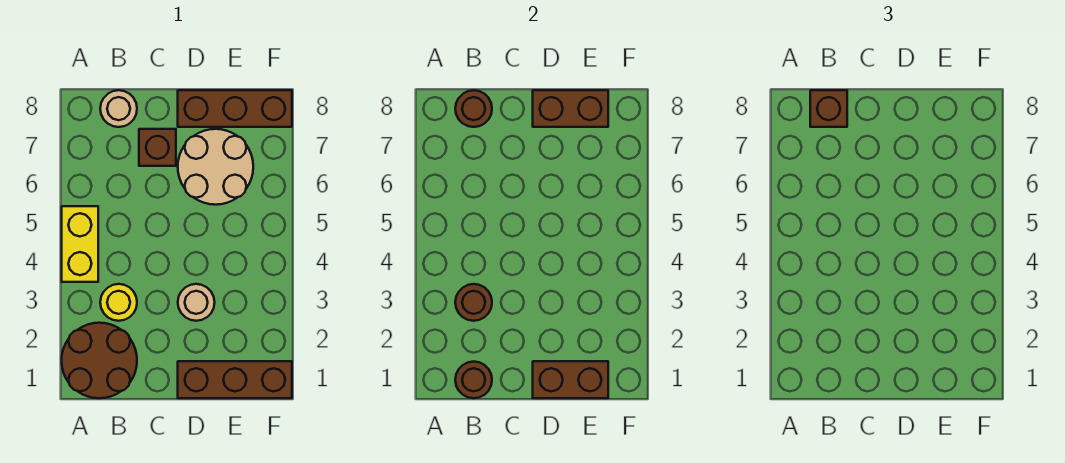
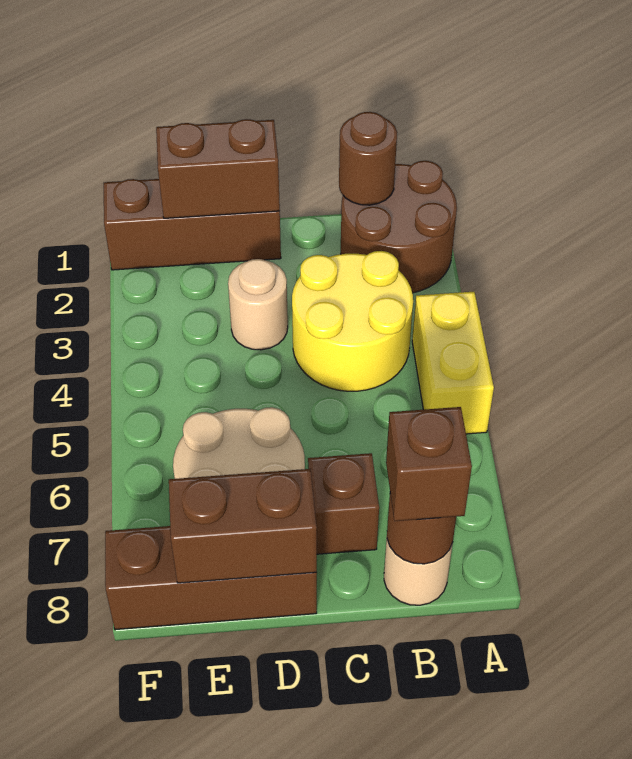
yellow round brick B3 level 1 -> yellow round brick B3:C4 level 1
brown round brick B3 level 2 -> none

